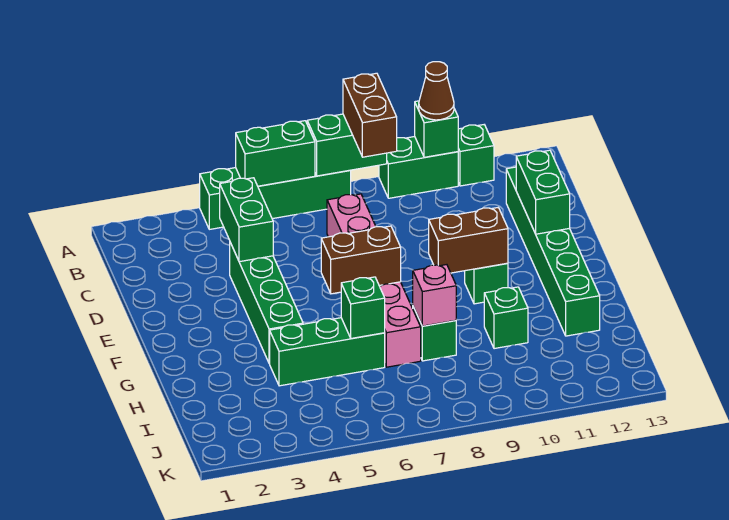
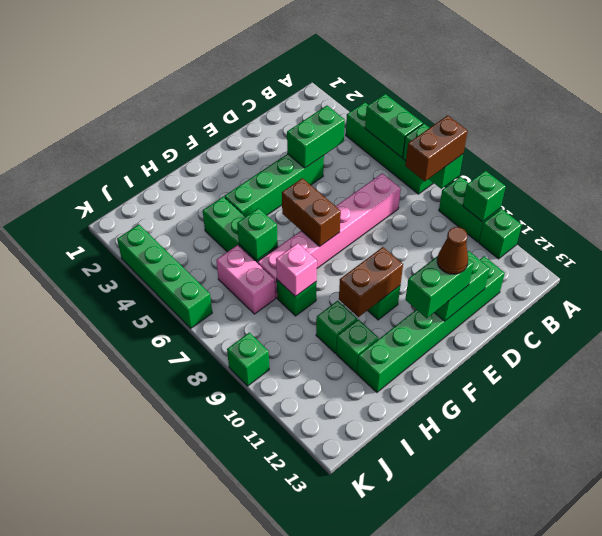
brown cone A10 level 3 -> brown cone E12 level 4
none -> green brick E12:F12 level 3
brown brick F9:F10 level 2 -> brown brick F10:G10 level 2
none -> green brick H11 level 1
none -> pink brick I6:I7 level 1
none -> green brick K3:K6 level 1
none -> green brick K9 level 1

